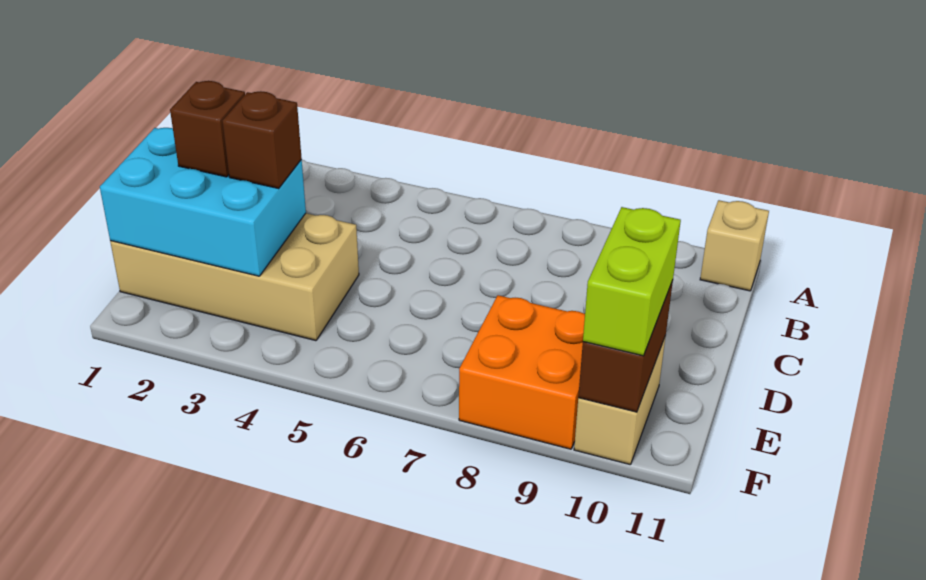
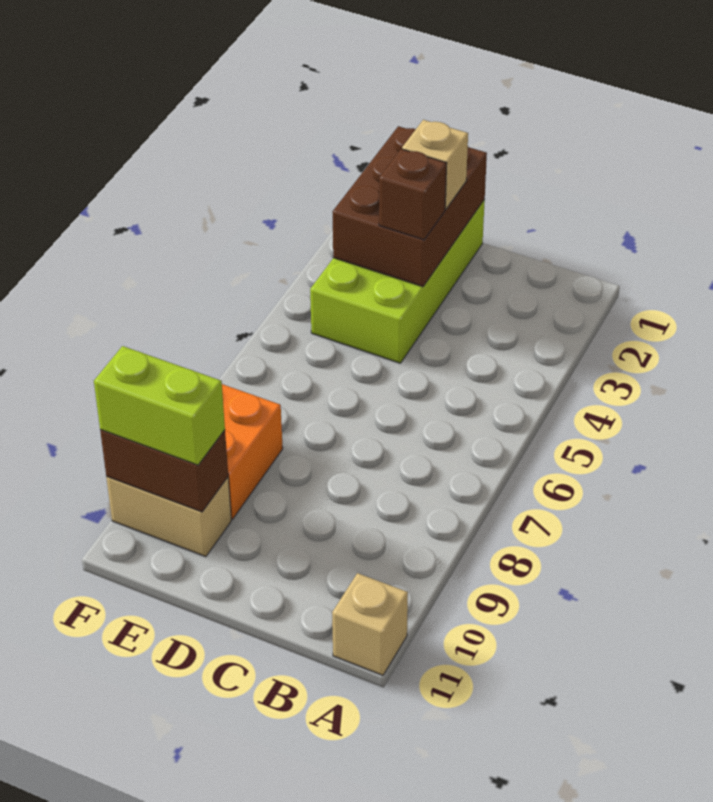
tan brick D1:E4 level 1 -> lime brick D1:E4 level 1
cyan brick D1:E3 level 2 -> brown brick D1:E3 level 2
brown brick D2 level 3 -> tan brick D2 level 3

